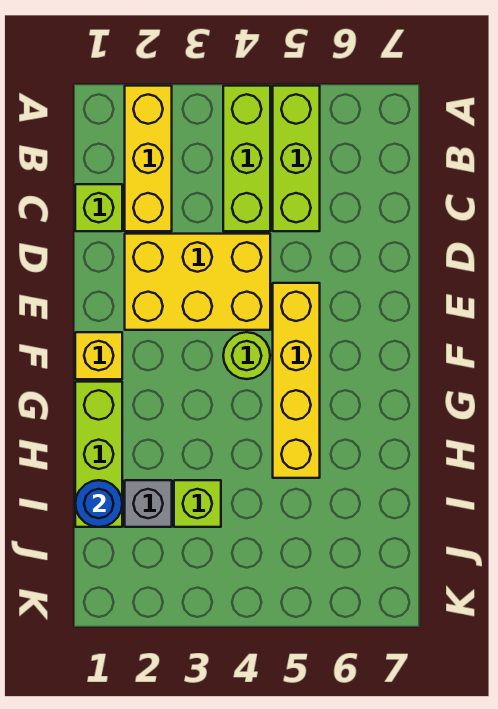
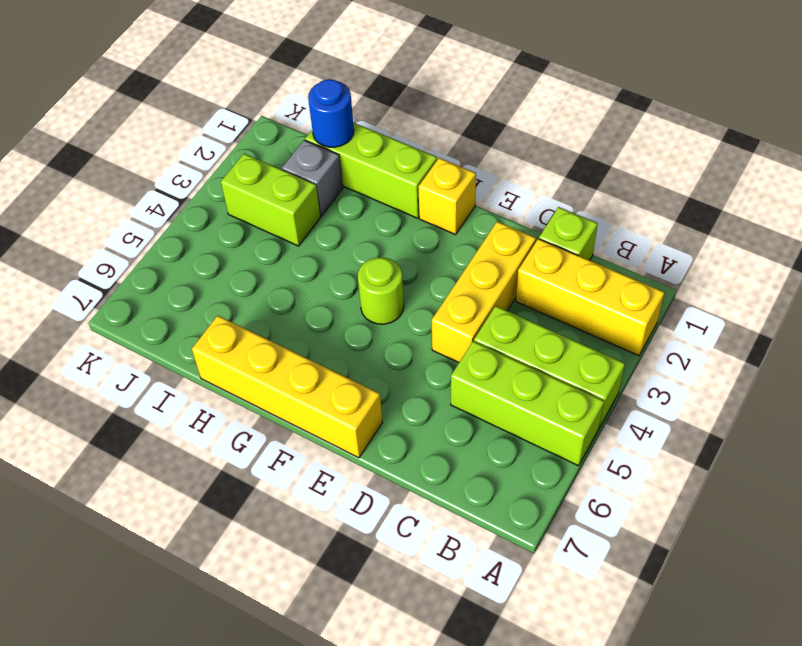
yellow brick D2:E4 level 1 -> yellow brick D2:D4 level 1
yellow brick E5:H5 level 1 -> yellow brick E7:H7 level 1
lime brick I3 level 1 -> lime brick I3:J3 level 1

